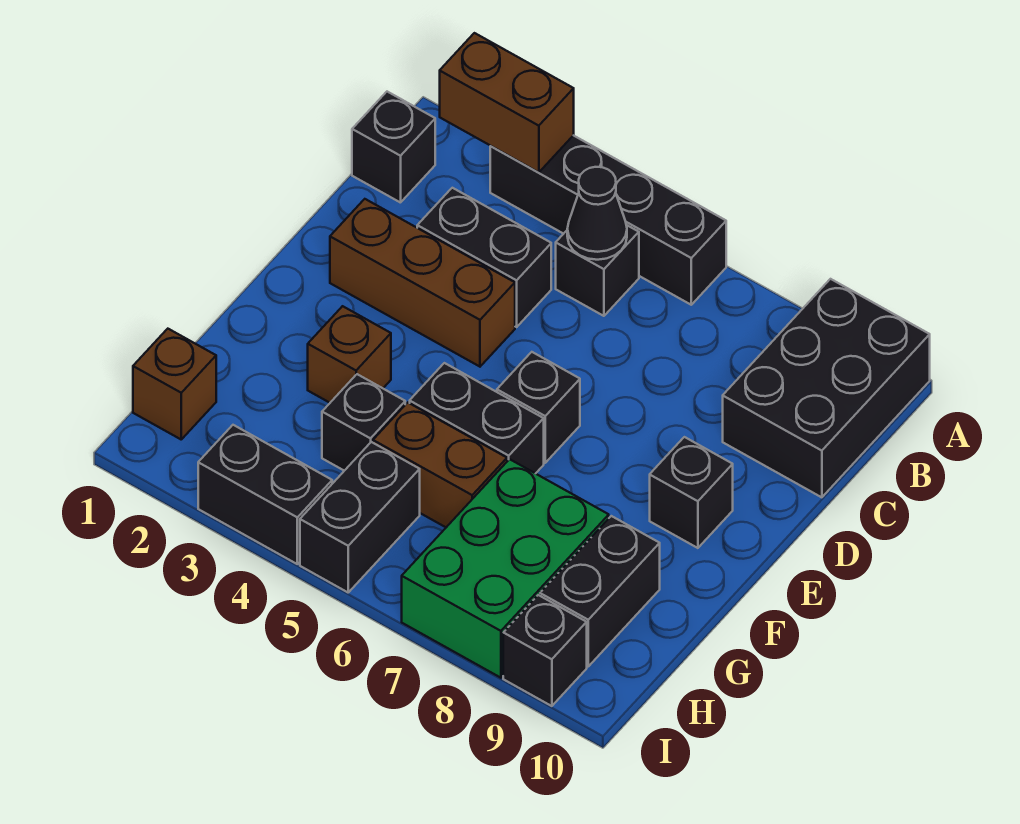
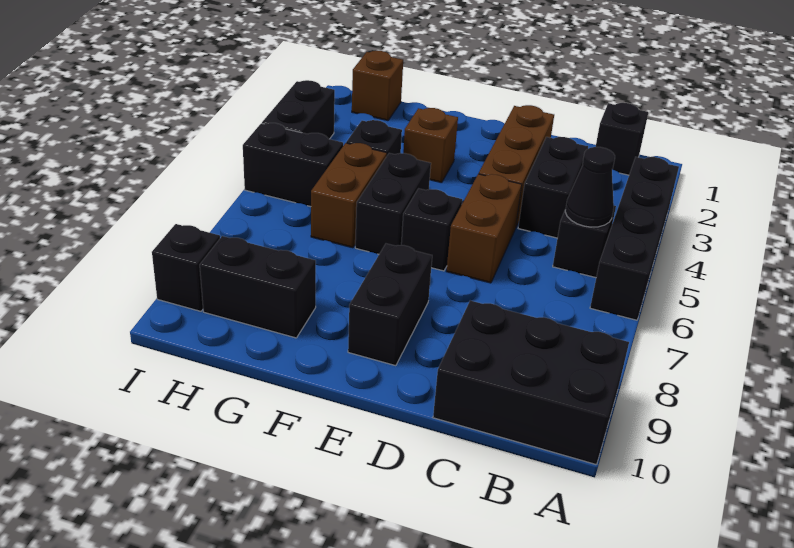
brown brick A2:A3 level 2 -> brown brick D5:D6 level 1
black brick E9 level 1 -> black brick E8:E9 level 1
green brick G7:I8 level 1 -> none

